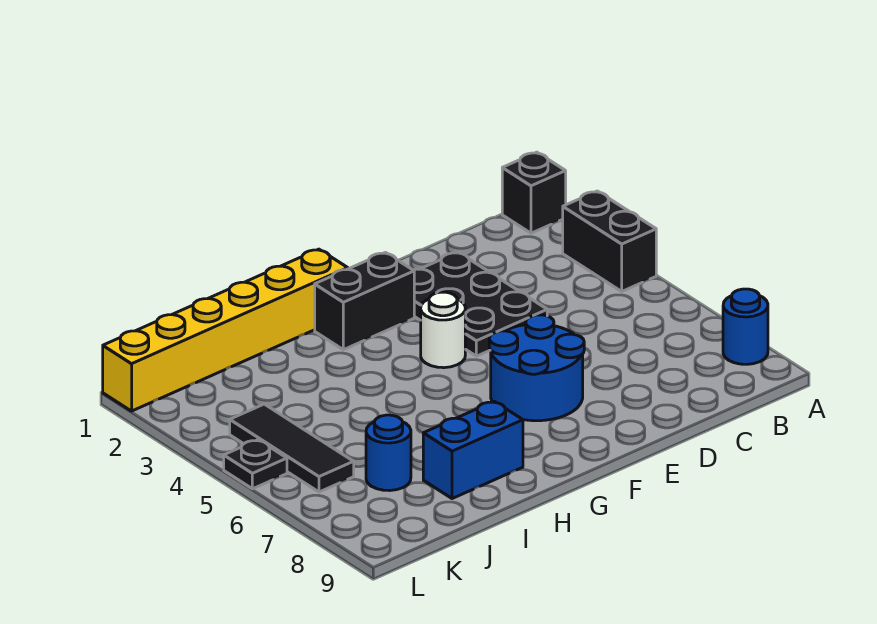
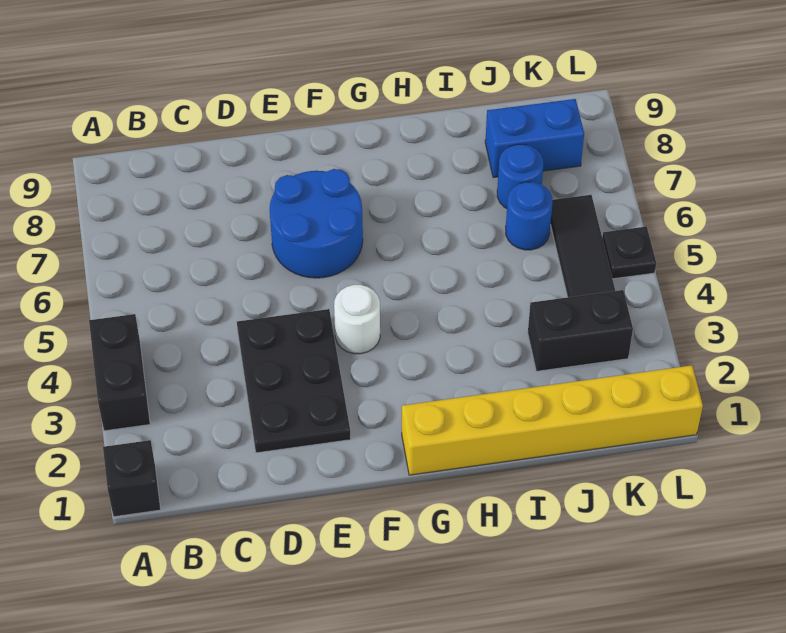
blue round brick A8 level 1 -> blue round brick J6 level 1
black brick F2:G2 level 1 -> black brick J3:K3 level 1
blue brick H8:I8 level 1 -> blue brick J8:K8 level 1

